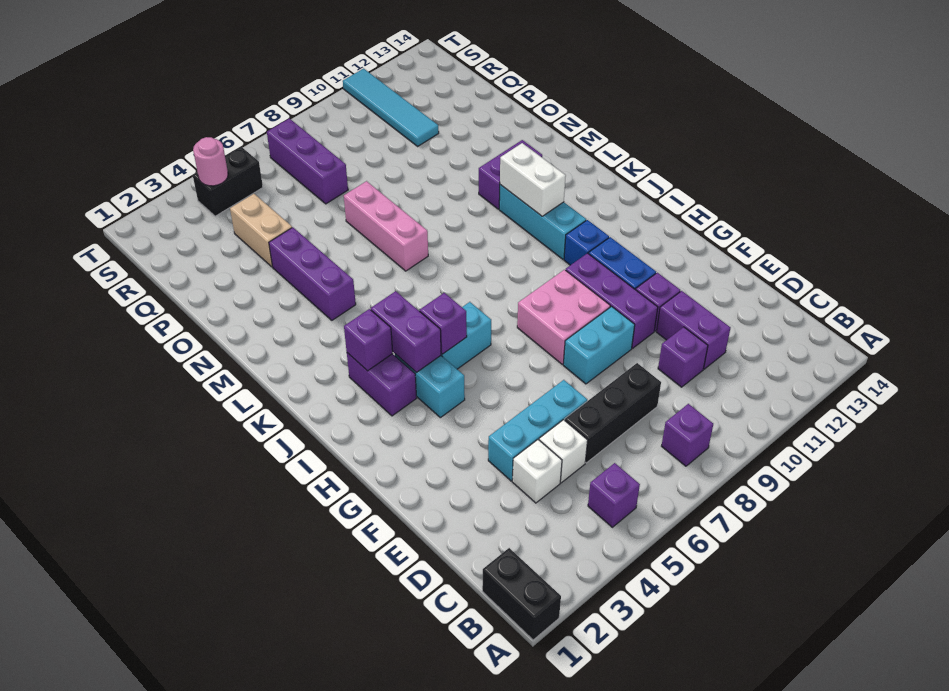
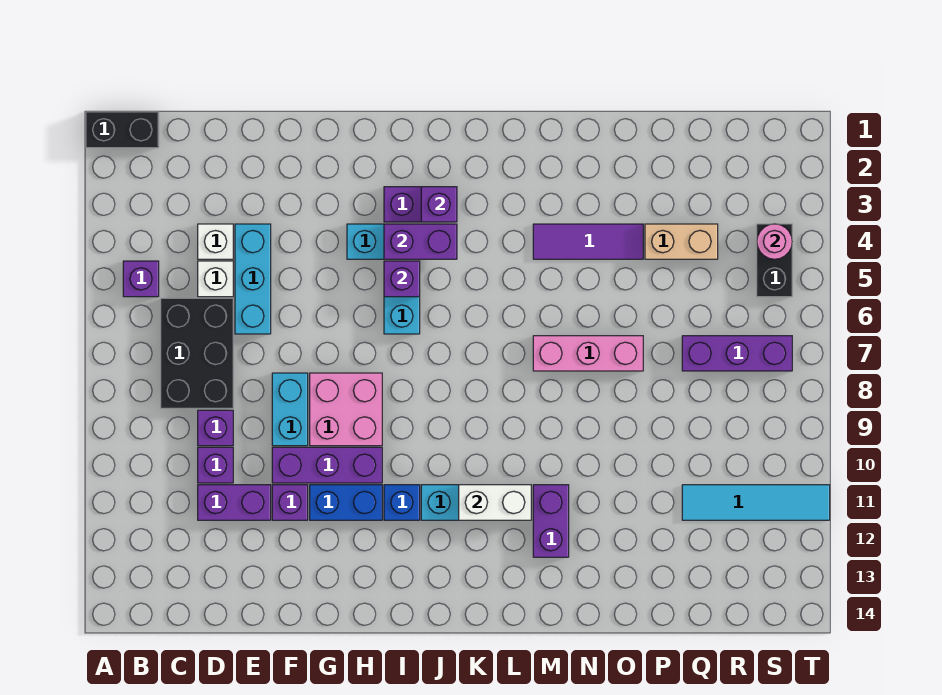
purple brick B8 level 1 -> purple brick D9 level 1
black brick D6:D8 level 1 -> black brick C6:D8 level 1
purple brick M4:O4 level 1 -> purple tile M4:O4 level 1

